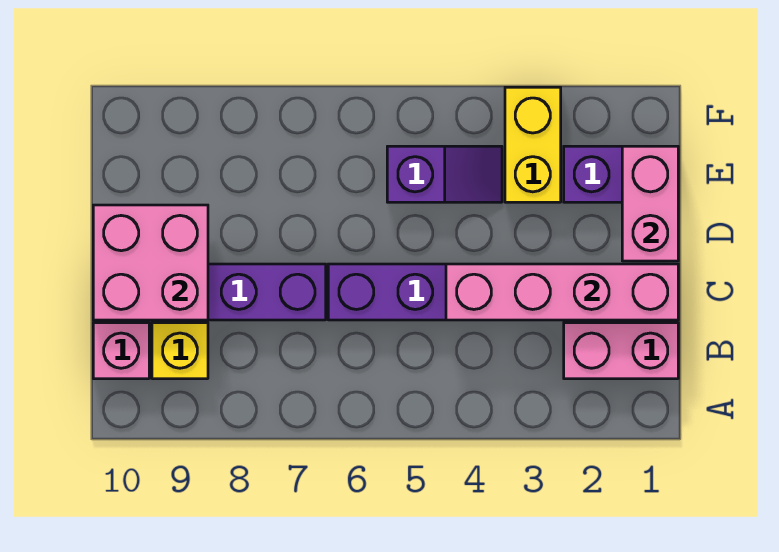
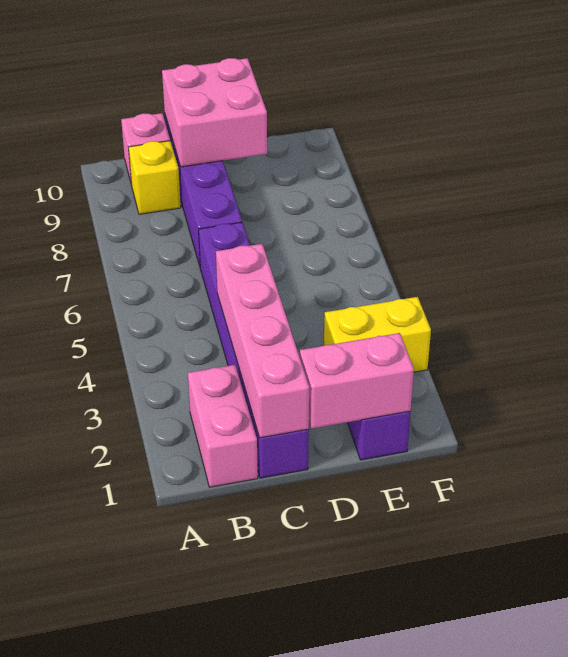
purple slope E4:E5 level 1 top 5 -> none

